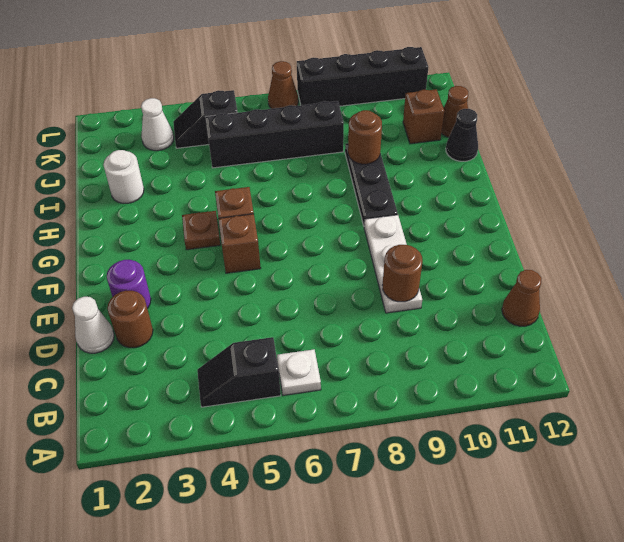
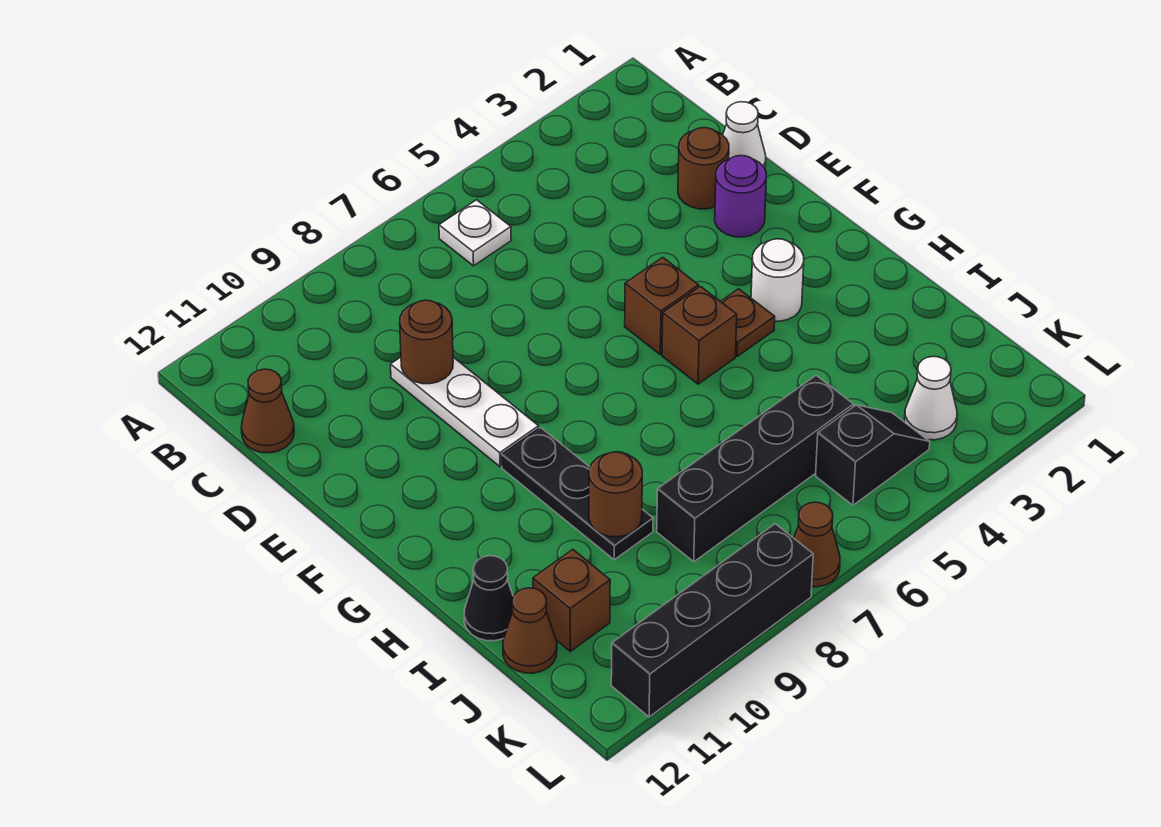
black slope B4:B5 level 1 top 5 -> none
white round brick I2 level 1 -> white round brick G3 level 1

